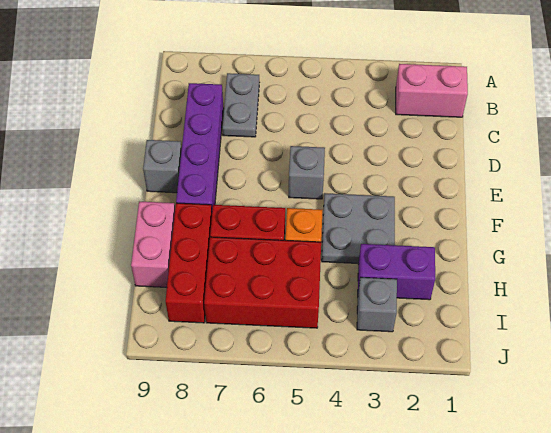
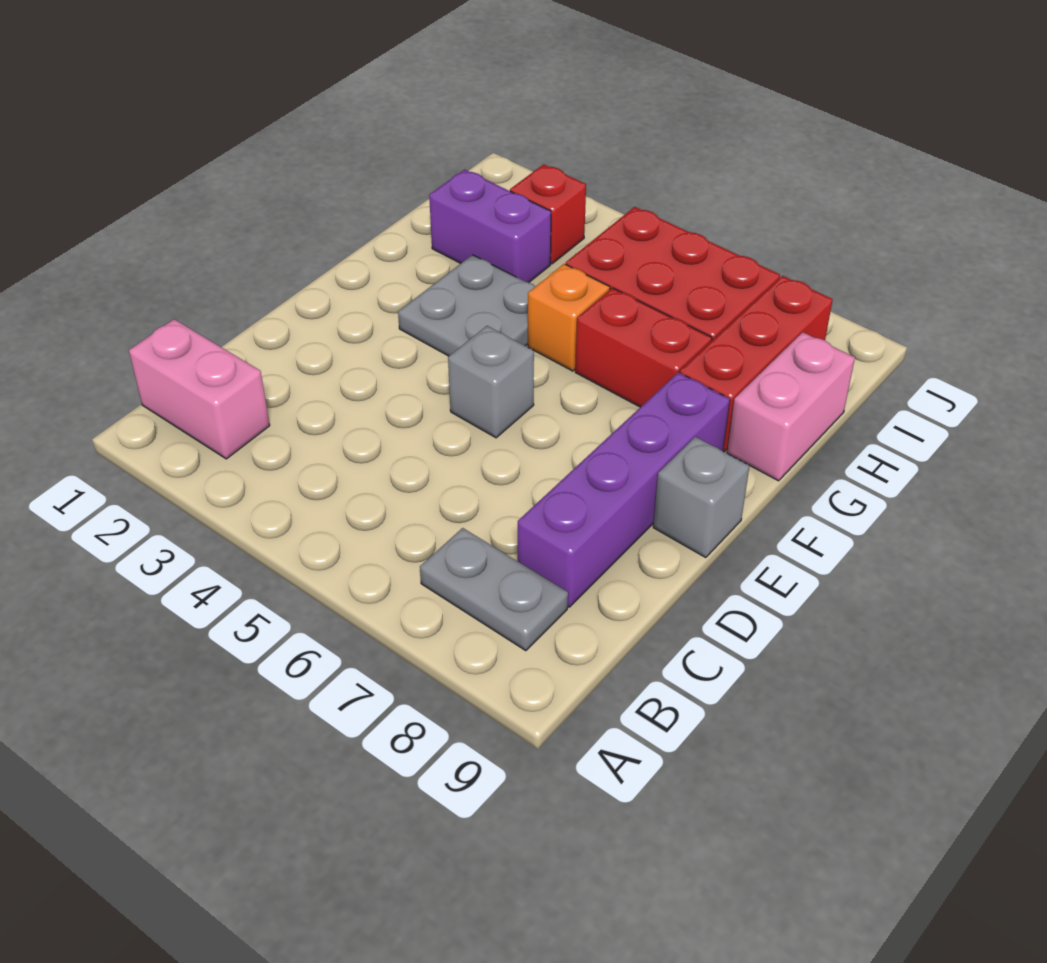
grey plate B7:C7 level 1 -> grey plate B7:B8 level 1
grey brick I3 level 1 -> red brick I3 level 1

